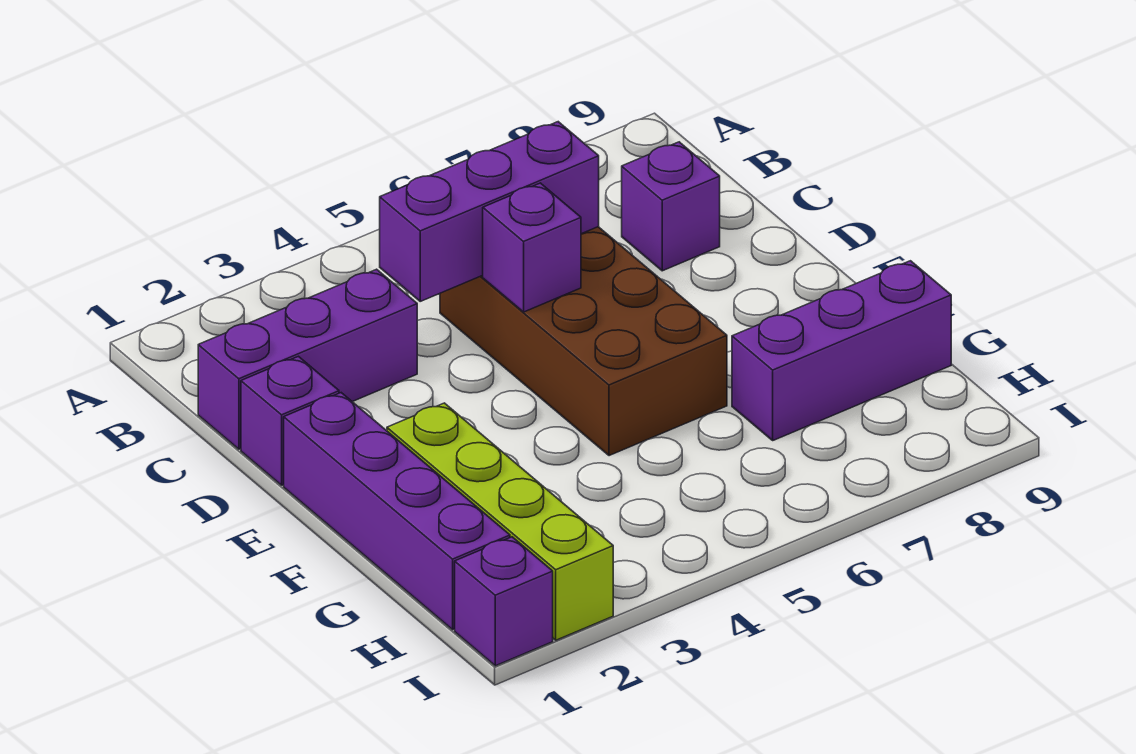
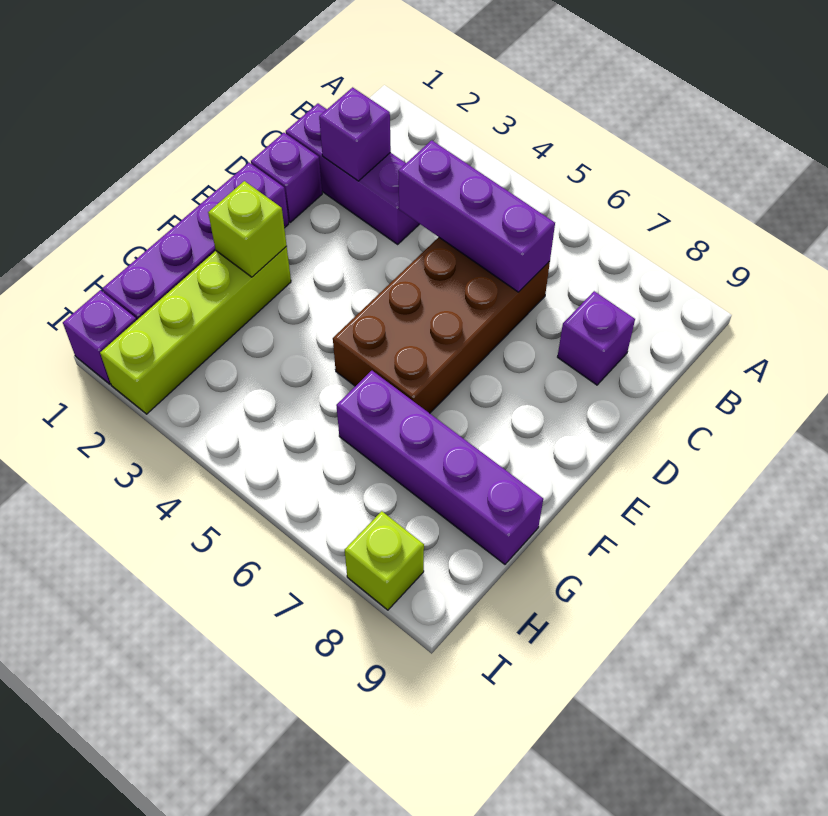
purple brick D5 level 2 -> purple brick C2 level 2
none -> lime brick F2 level 2
purple brick G7:G9 level 1 -> purple brick G6:G9 level 1
none -> lime brick I8 level 1

